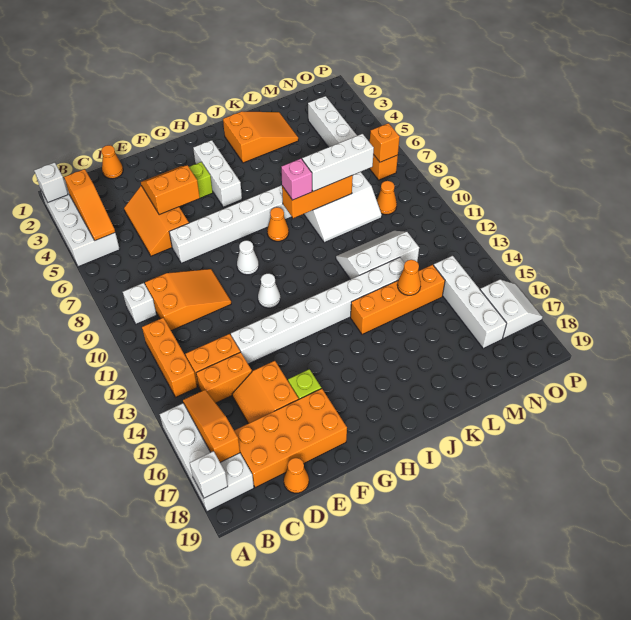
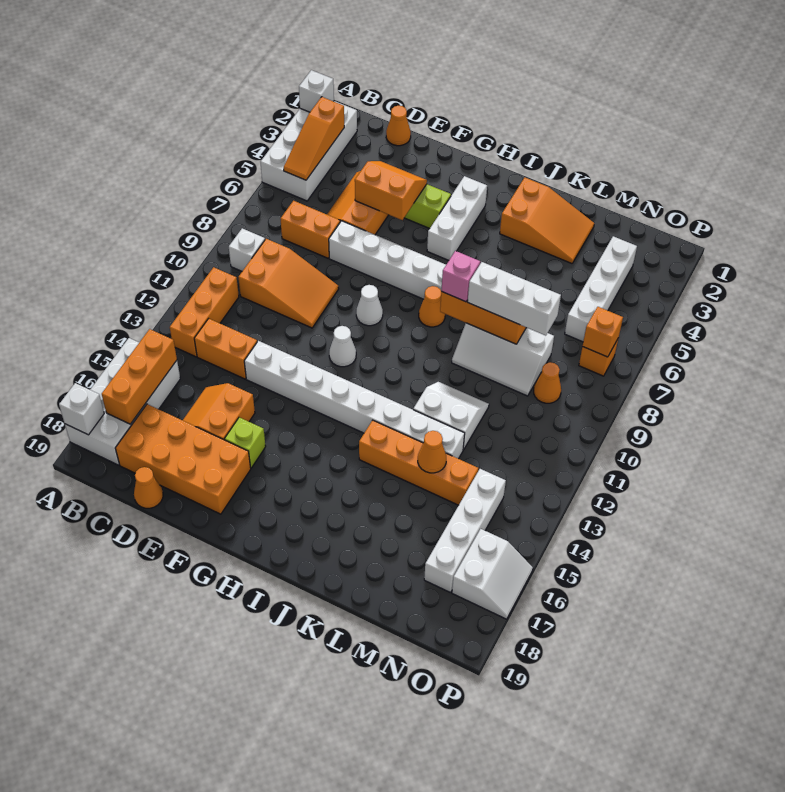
orange slope B15:B17 level 2 top 17 -> orange brick B15:B17 level 2
orange brick C14:D14 level 1 -> orange brick C7:D7 level 1
white slope K11:M12 level 1 top 12 -> white slope K11:L12 level 1 top 12

